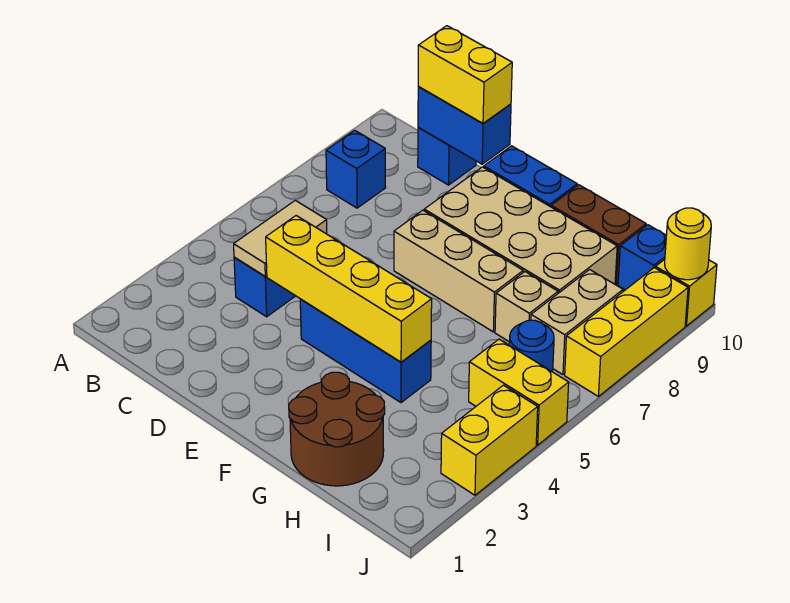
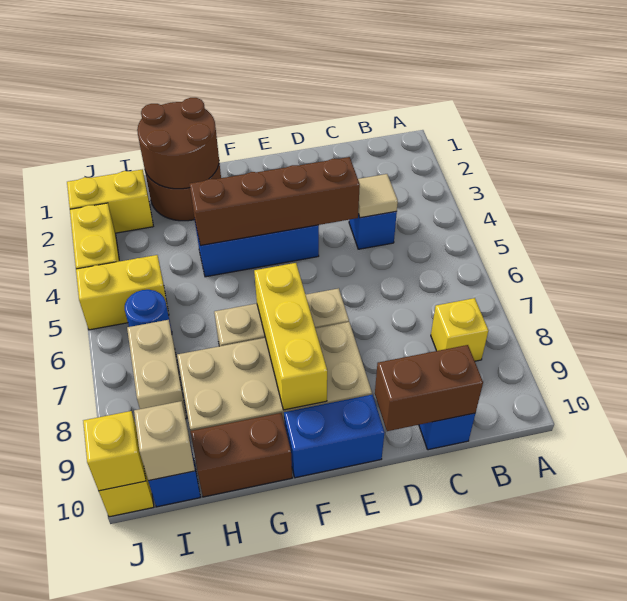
blue brick B8 level 1 -> yellow brick B8 level 1
tan tile C4:C5 level 2 -> tan tile C4 level 2
blue brick C10:D10 level 2 -> brown brick C10:D10 level 2
yellow brick C10:D10 level 3 -> yellow brick I2:J2 level 1
yellow brick D4:G4 level 2 -> brown brick D4:G4 level 2
none -> brown round brick G1:H2 level 2
tan brick H7 level 1 -> tan brick I10 level 2
yellow brick J7:J9 level 1 -> yellow brick F7:F9 level 2
yellow round brick J10 level 2 -> yellow brick J10 level 2

